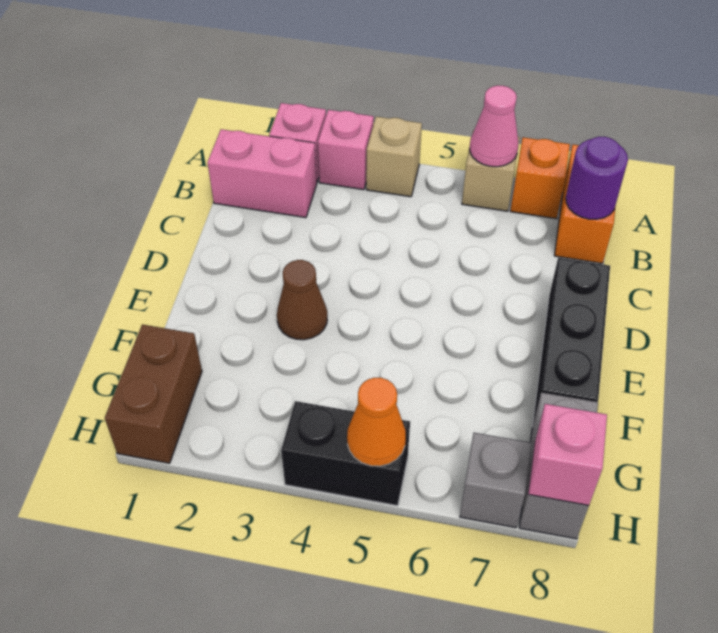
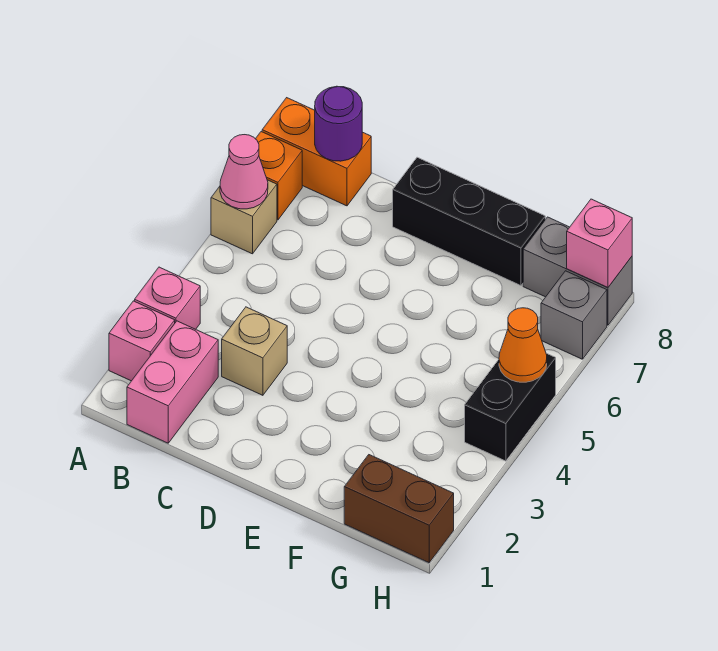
tan brick A4 level 1 -> tan brick C3 level 1
brown cone E3 level 1 -> none

